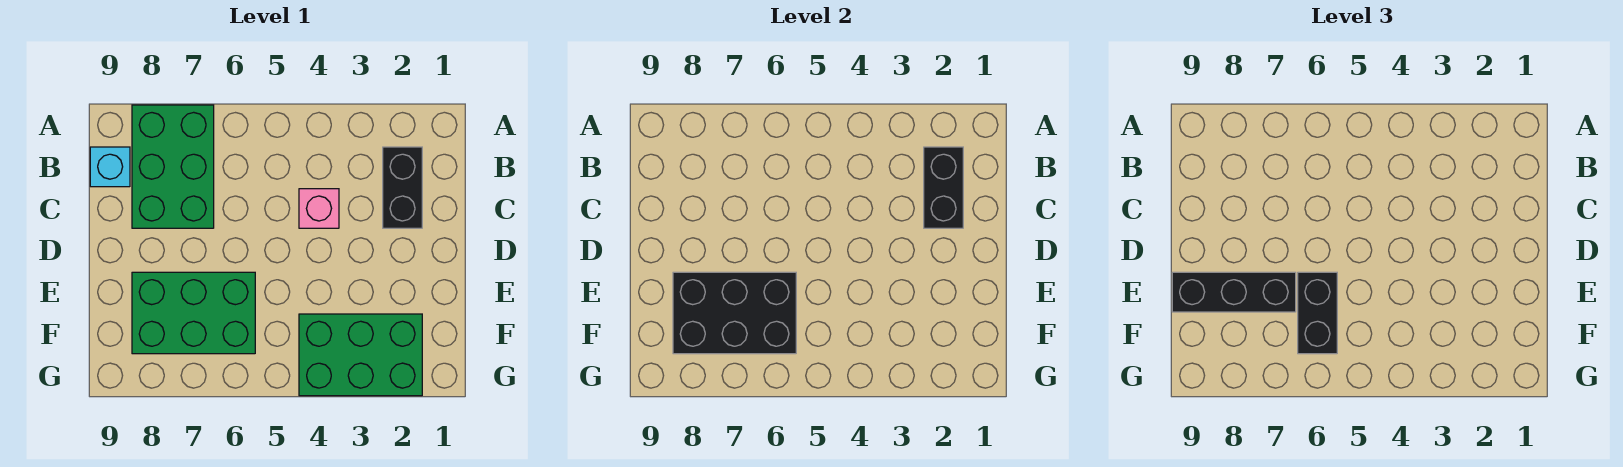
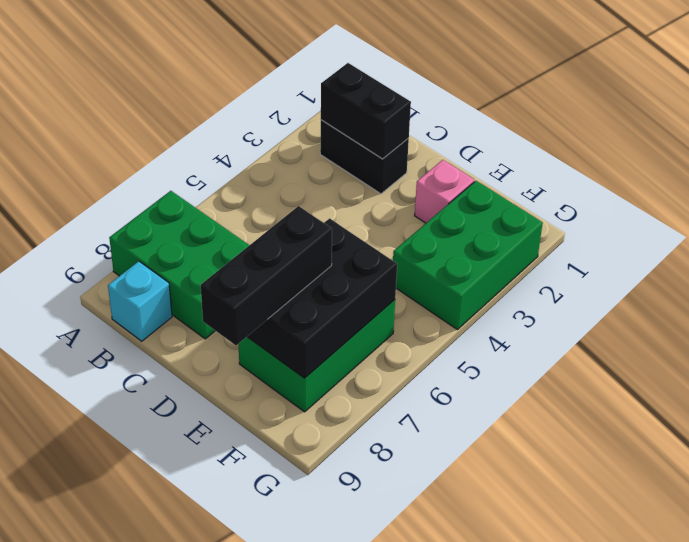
pink brick C4 level 1 -> pink brick E2 level 1
black brick E6:F6 level 3 -> none

